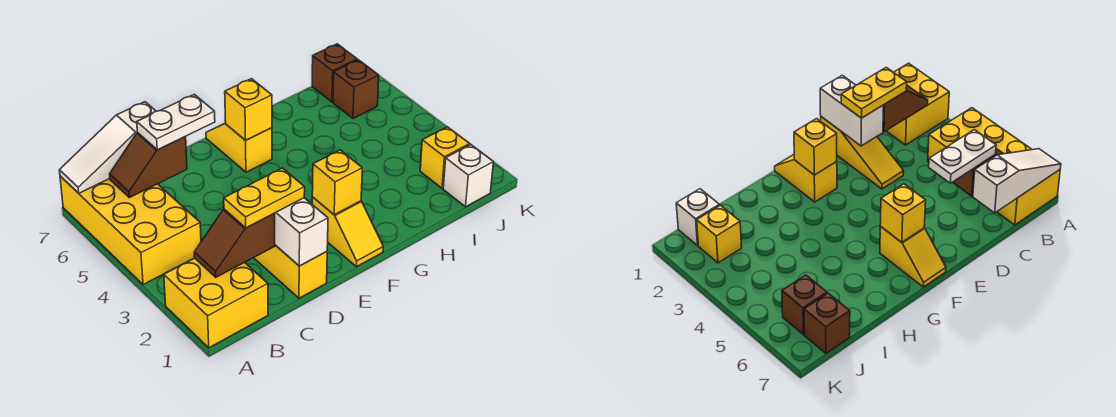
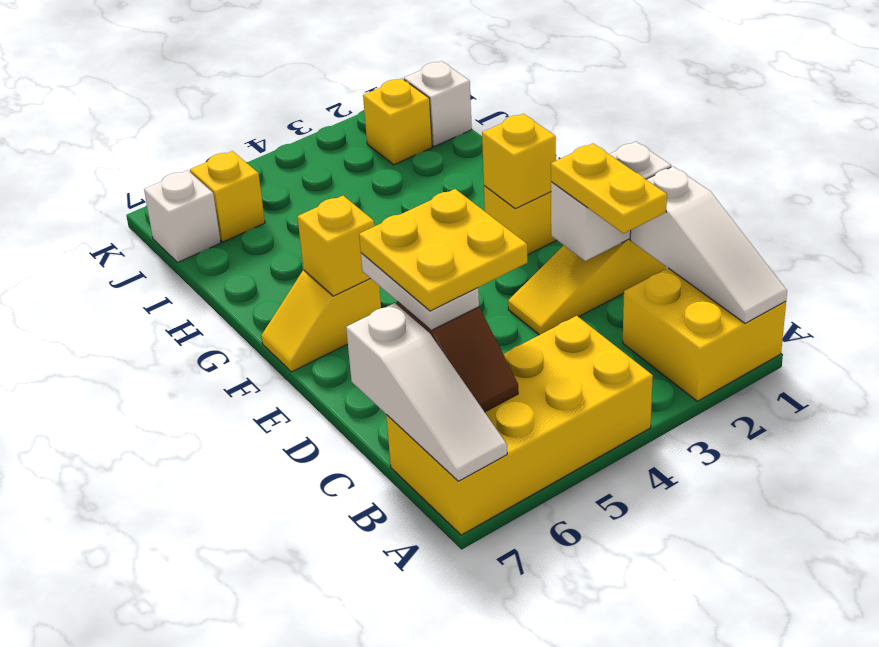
none -> white slope A1:C1 level 2 top C
brown slope B2:C2 level 2 top C -> none
none -> yellow plate C5:D6 level 4
brown brick J6 level 1 -> yellow brick J6 level 1
brown brick J7 level 1 -> white brick J7 level 1

